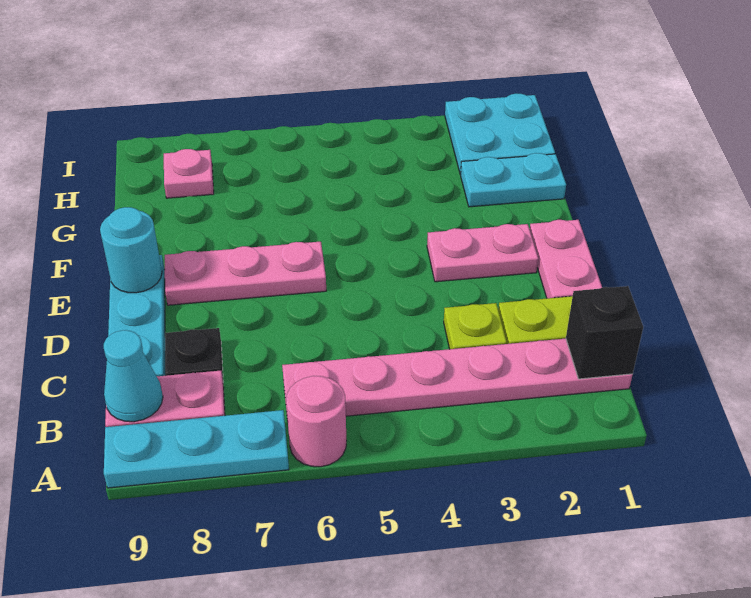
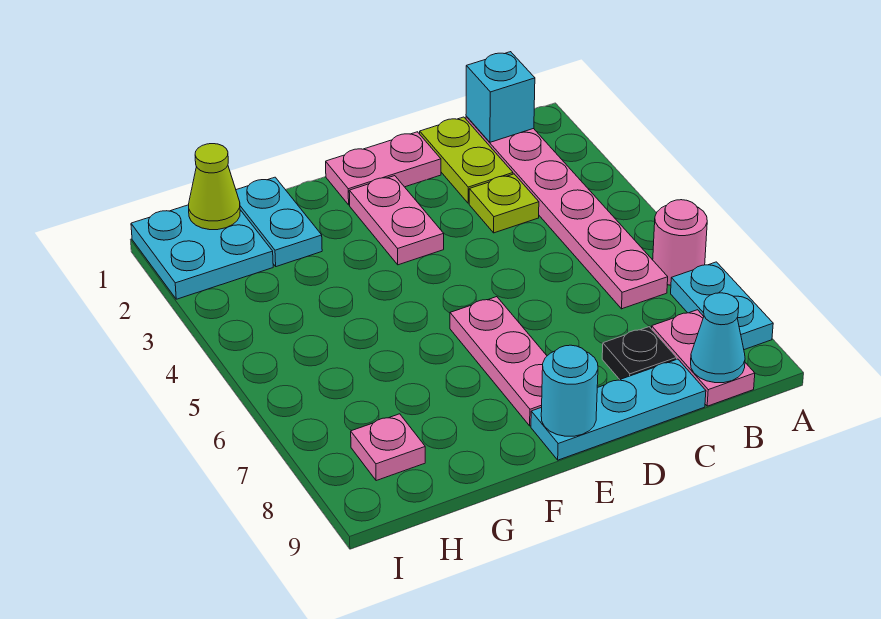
cyan plate A7:A9 level 1 -> cyan plate A7:A8 level 1
black brick B1 level 2 -> cyan brick B1 level 2
none -> lime cone H1 level 2

